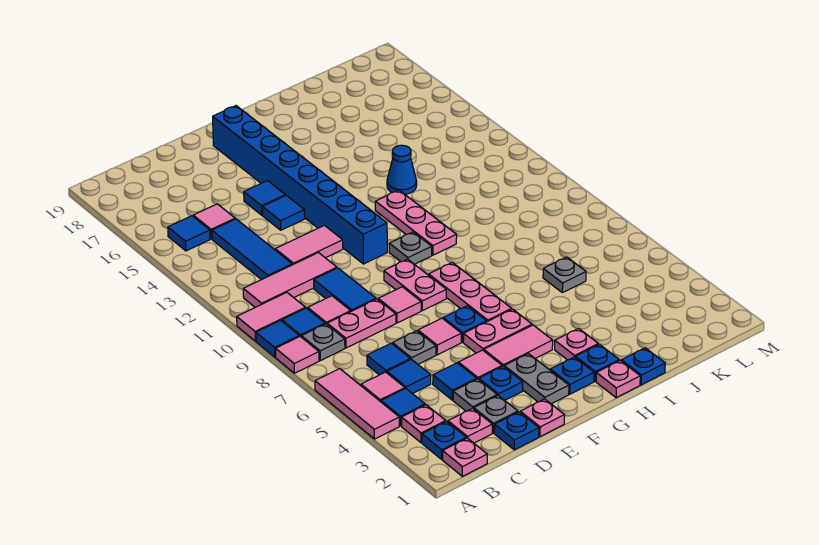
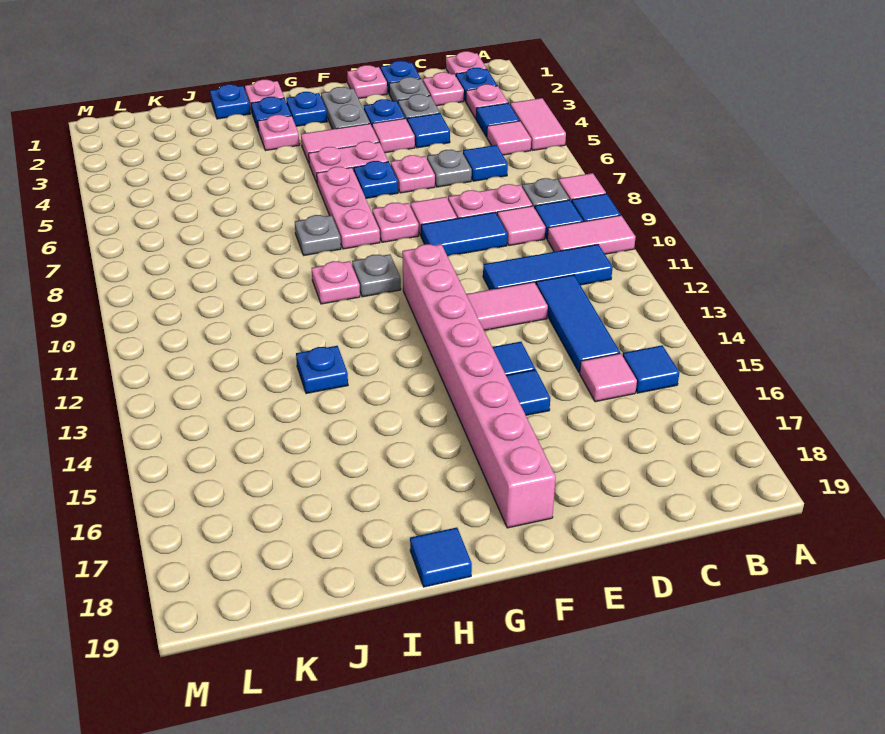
pink tile A4:A6 level 1 -> pink tile A4:A5 level 1
pink tile B11:D11 level 1 -> blue tile B11:D11 level 1
blue tile C5 level 1 -> blue tile H19 level 1
blue tile D9:D10 level 1 -> blue tile D9:E9 level 1
pink tile E6 level 1 -> pink plate E6 level 1
pink plate F8:F9 level 1 -> pink plate F8 level 1
blue brick F11:F18 level 1 -> pink brick F11:F18 level 1
pink plate H10:H12 level 1 -> pink plate H10 level 1
blue cone I13 level 1 -> blue plate I13 level 1
grey plate J6 level 1 -> grey plate H8 level 1

